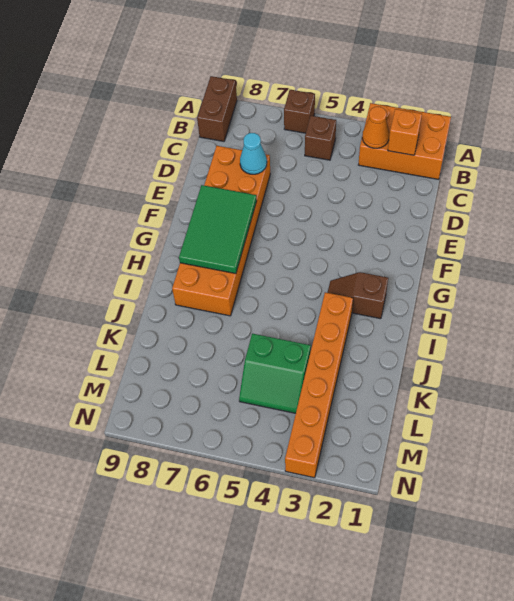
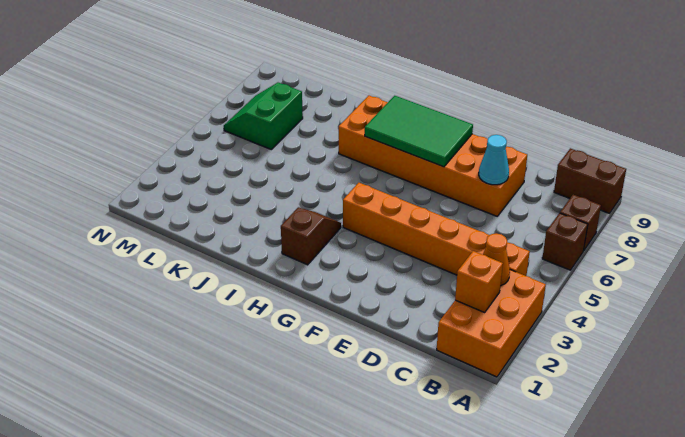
brown brick B5 level 1 -> brown brick A7 level 1
orange brick I3:N3 level 1 -> orange brick B4:G4 level 1
green slope K4:L5 level 1 top K -> green slope L6:M7 level 1 top L

